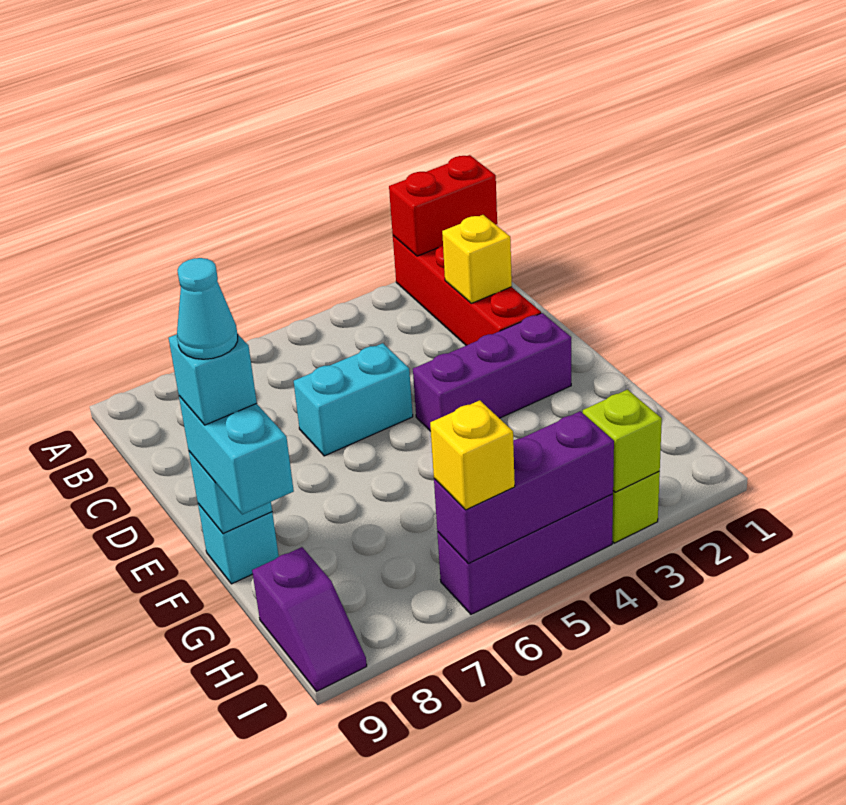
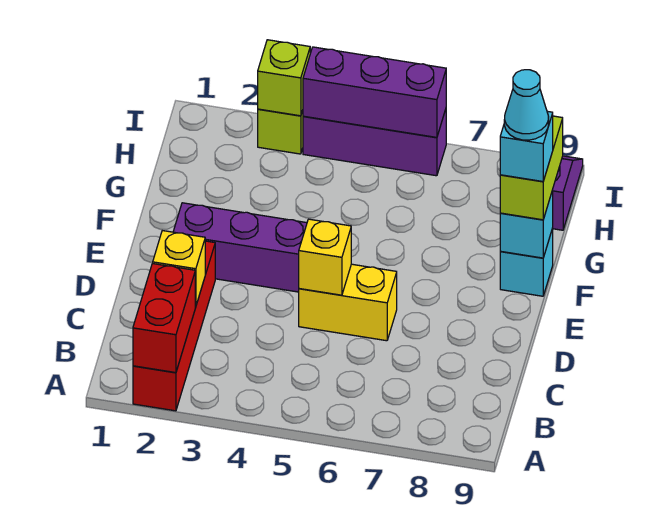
red brick A1:A2 level 2 -> red brick A2:B2 level 2
cyan brick D5:D6 level 1 -> yellow brick D5:D6 level 1
cyan brick F9:G9 level 3 -> lime brick F9:G9 level 3
yellow brick I6 level 3 -> yellow brick D5 level 2

